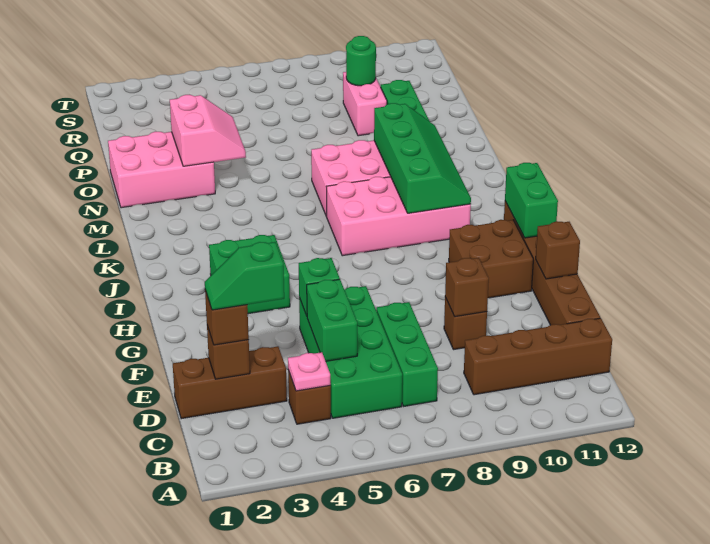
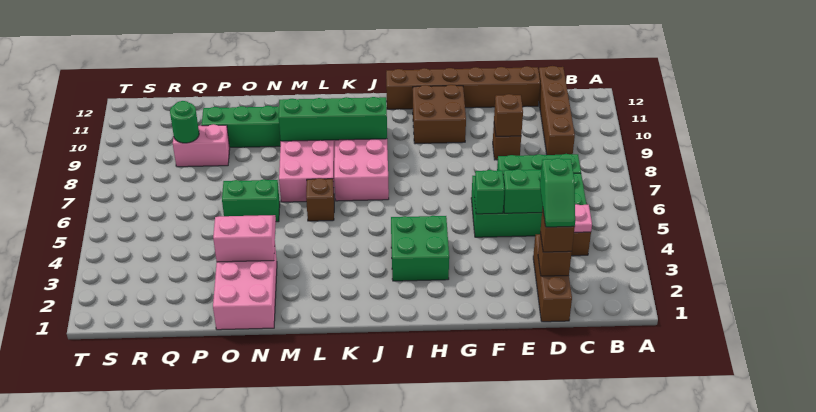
brown brick F12 level 2 -> brown brick L6 level 1
green brick H12:I12 level 2 -> green brick N6:O6 level 1

